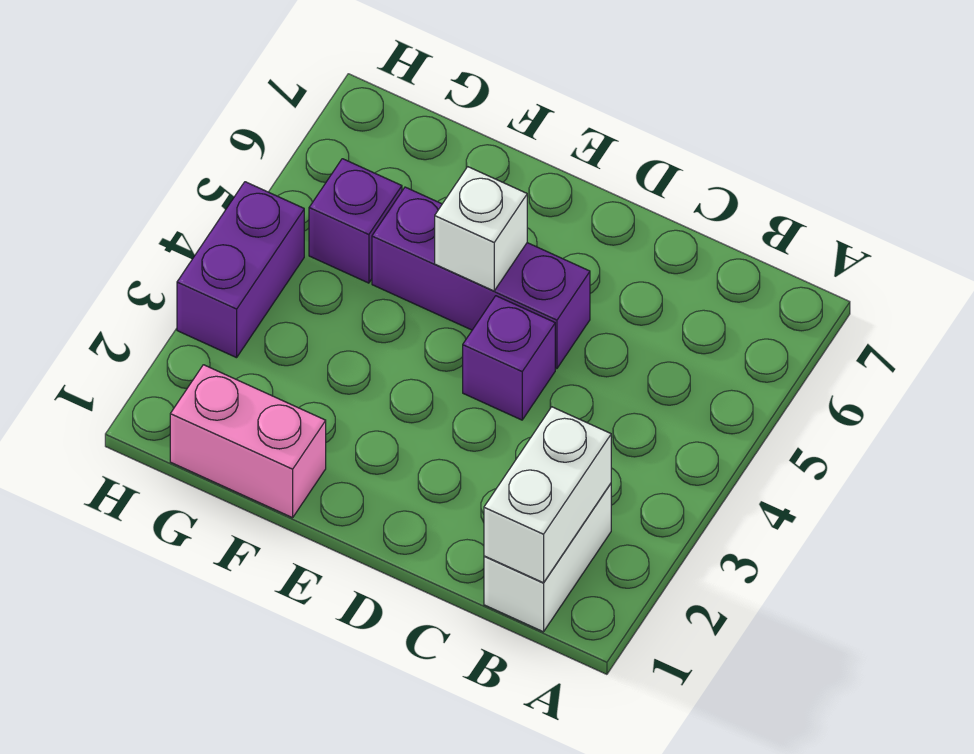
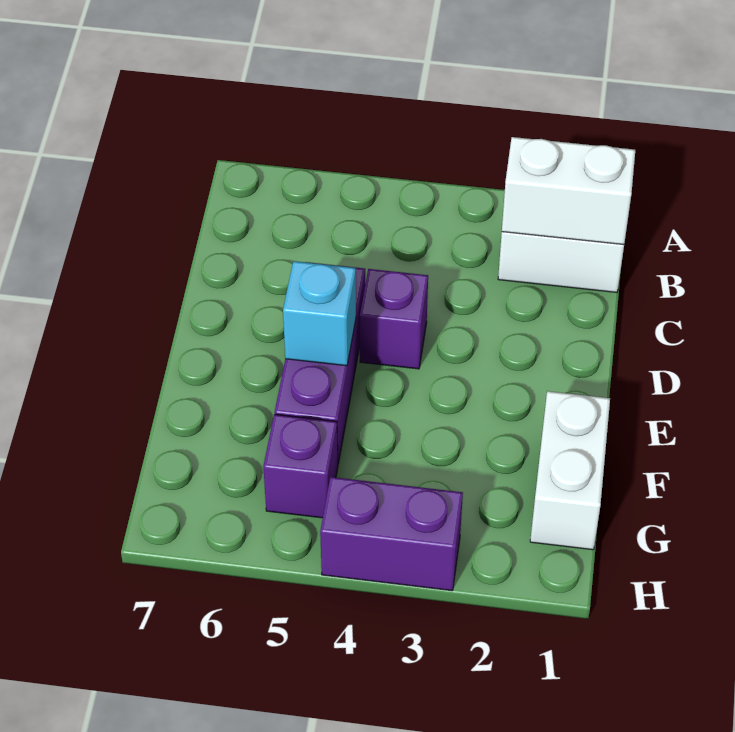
white brick E5 level 2 -> cyan brick E5 level 2
pink brick F1:G1 level 1 -> white brick F1:G1 level 1

